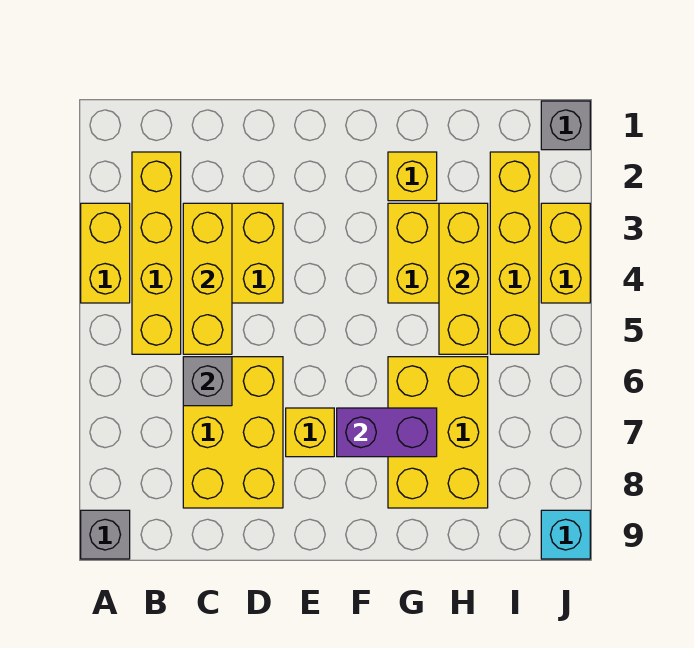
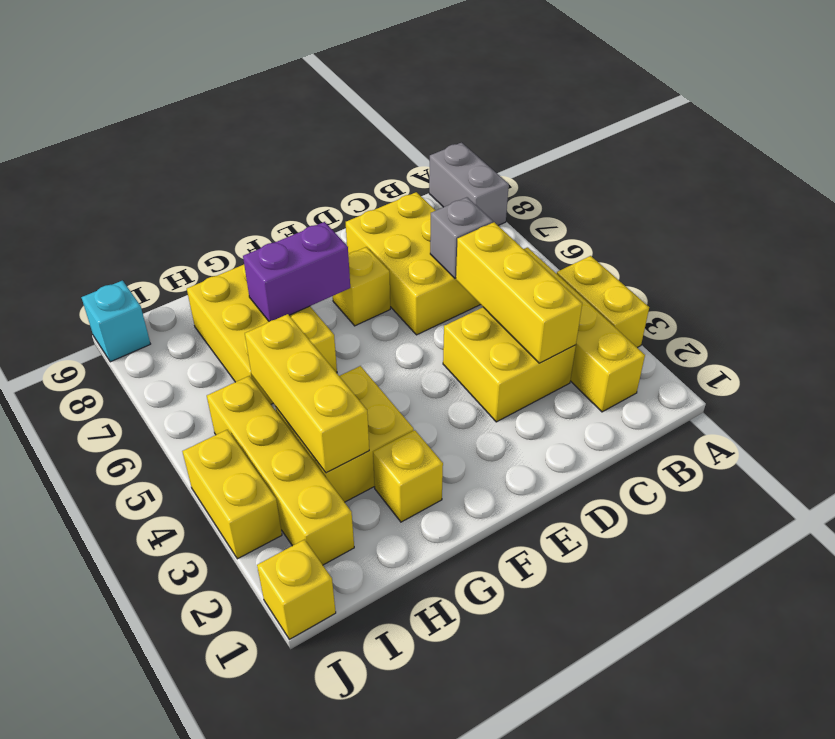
grey brick A9 level 1 -> grey brick A8:A9 level 1
grey brick J1 level 1 -> yellow brick J1 level 1

